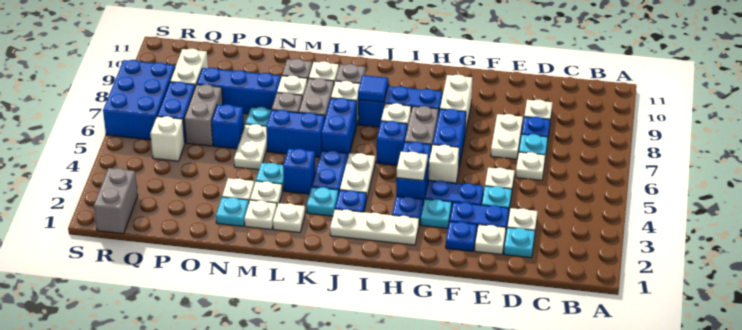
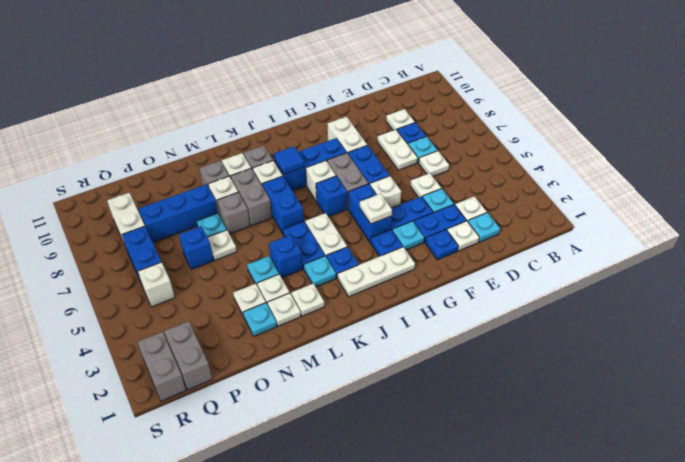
blue brick L6:M6 level 1 -> none
white plate N5:N6 level 1 -> white plate N6 level 1
grey brick P6:P7 level 1 -> grey brick Q1:Q2 level 1
blue brick R6:S8 level 1 -> none

